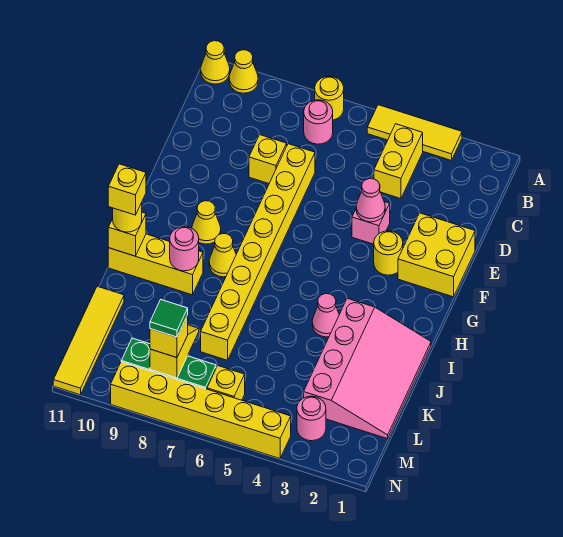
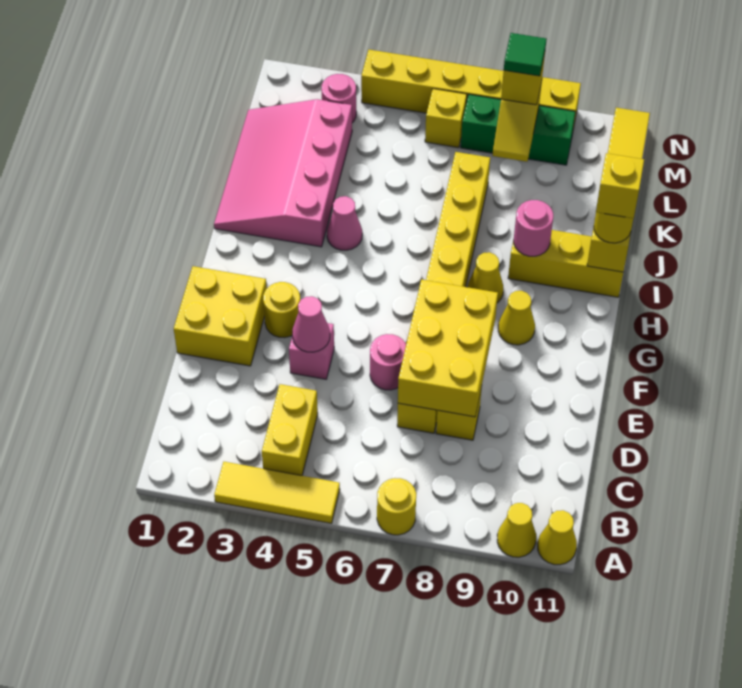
pink round brick B7 level 1 -> pink round brick E6 level 1
none -> yellow brick D7:F8 level 2

